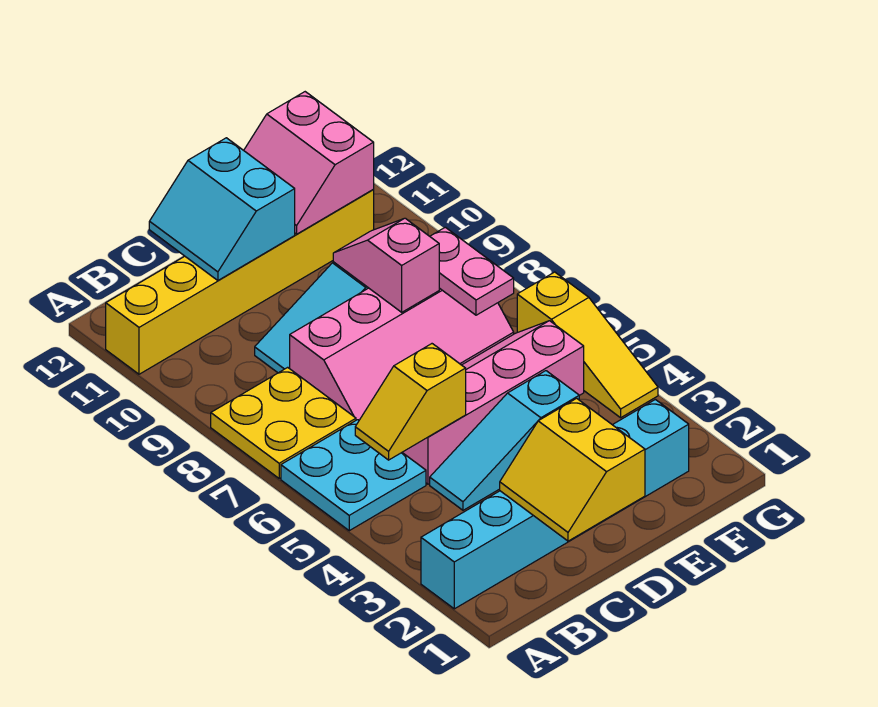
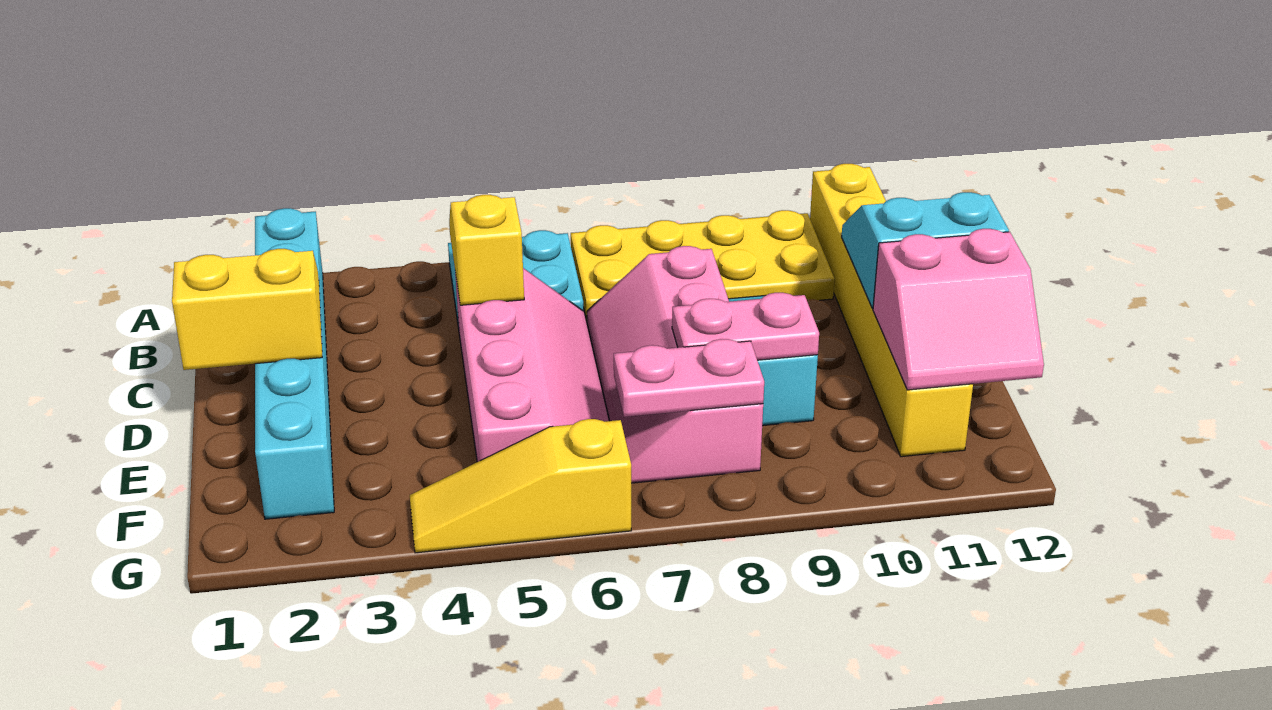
yellow plate A7:B8 level 1 -> yellow plate A7:B10 level 1
cyan slope C4:E4 level 1 top E -> none
pink slope E8:E9 level 2 top 8 -> pink plate E8:E9 level 2
pink slope E11:F12 level 2 top F -> pink slope E11:F12 level 2 top E

